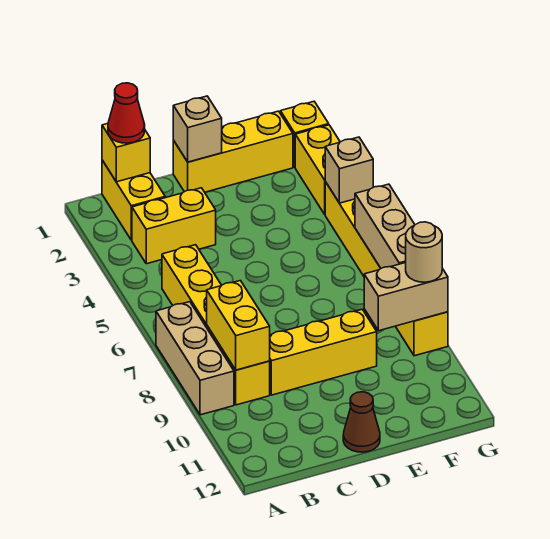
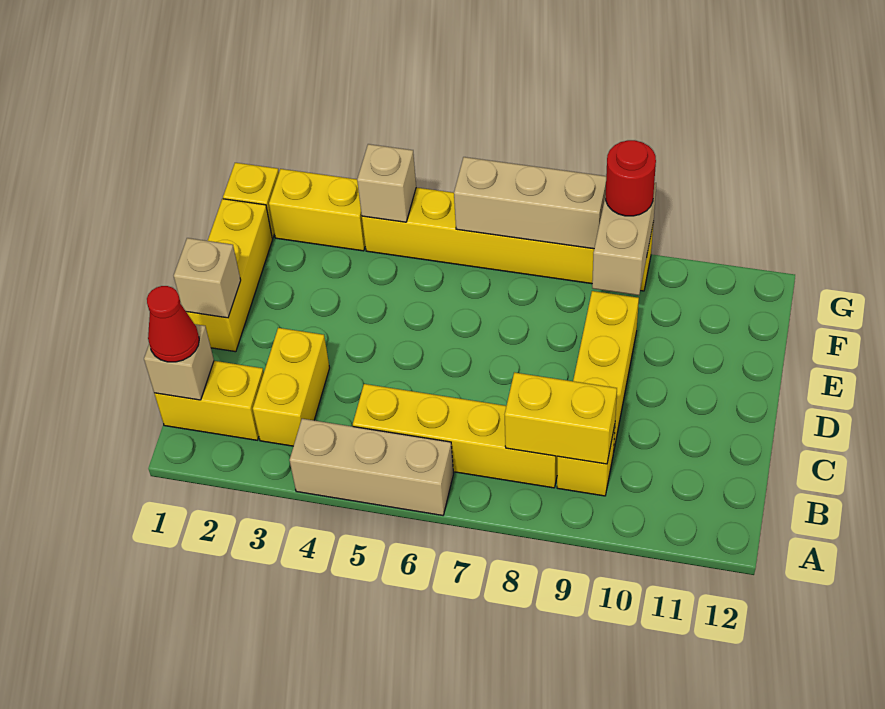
tan brick A7:A9 level 1 -> tan brick A4:A6 level 1
yellow brick B1 level 2 -> tan brick B1 level 2
brown cone D12 level 1 -> none
tan round brick G9 level 3 -> red round brick G9 level 3

